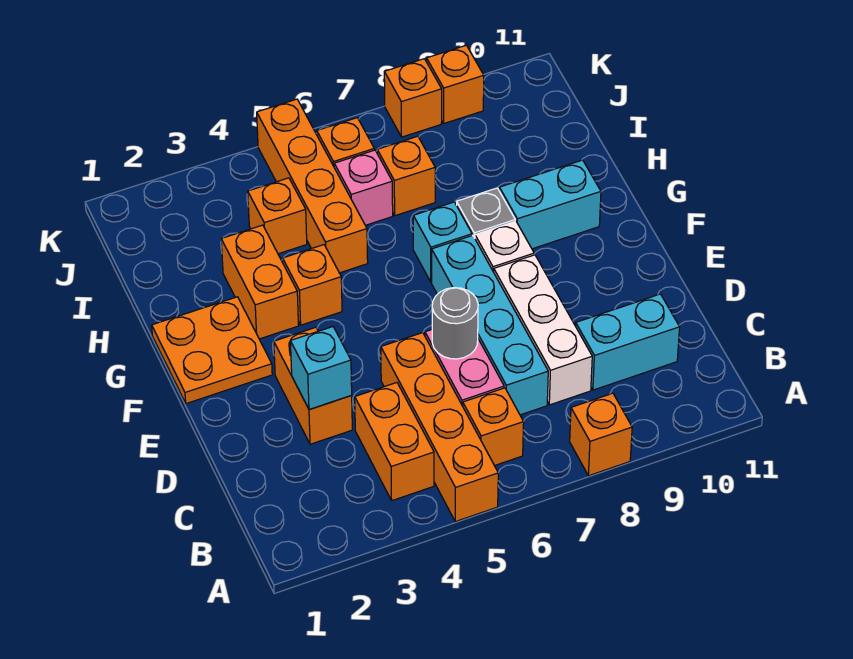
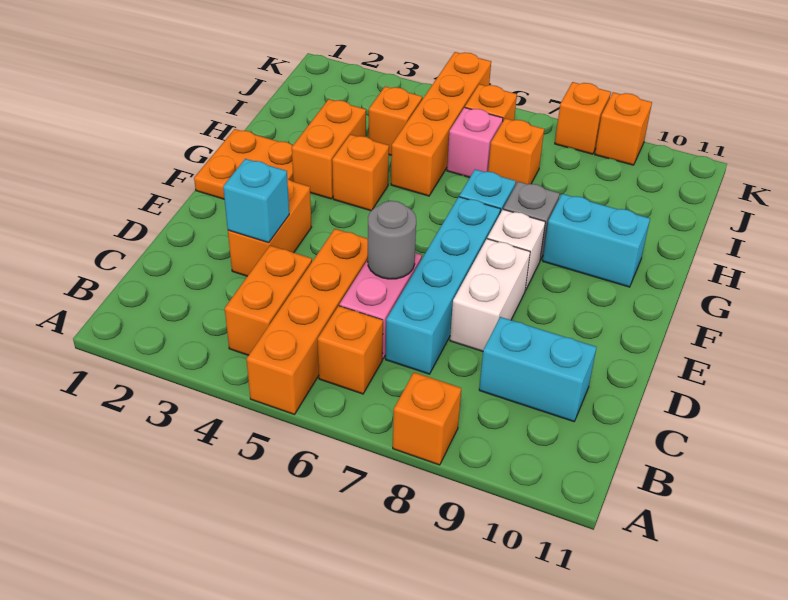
white brick C8:E8 level 1 -> white brick D8:E8 level 1

